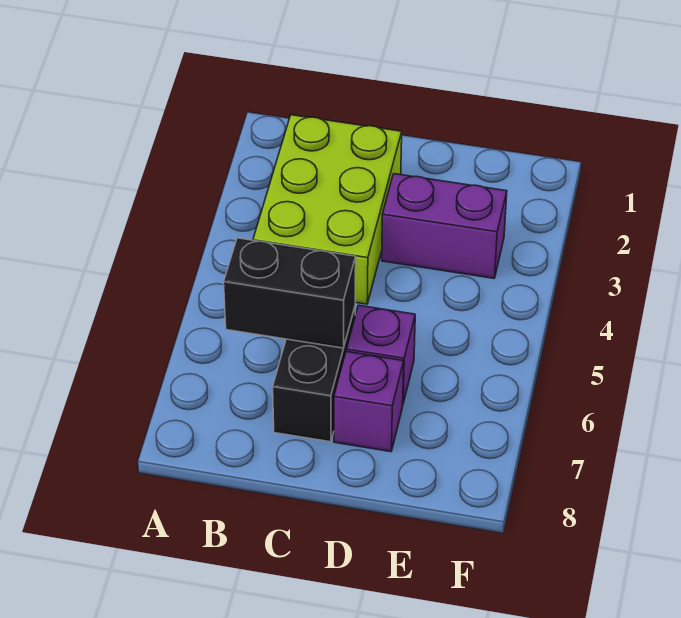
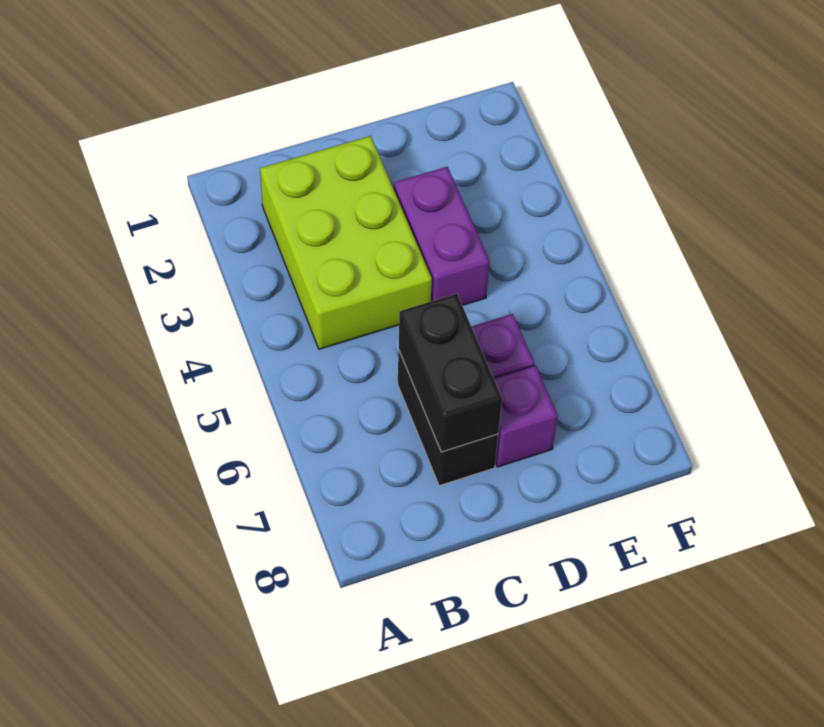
black brick B6:C6 level 2 -> black brick C6:C7 level 2
purple brick D3:E3 level 1 -> purple brick D3:D4 level 1

